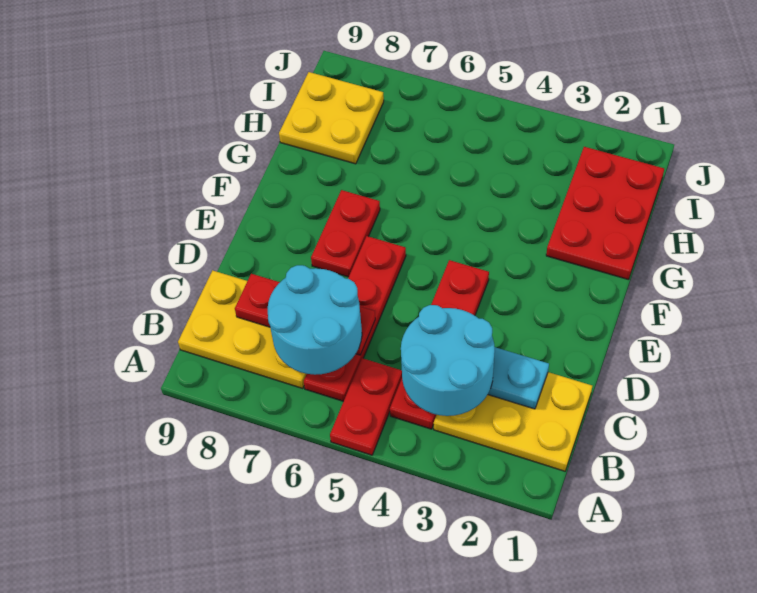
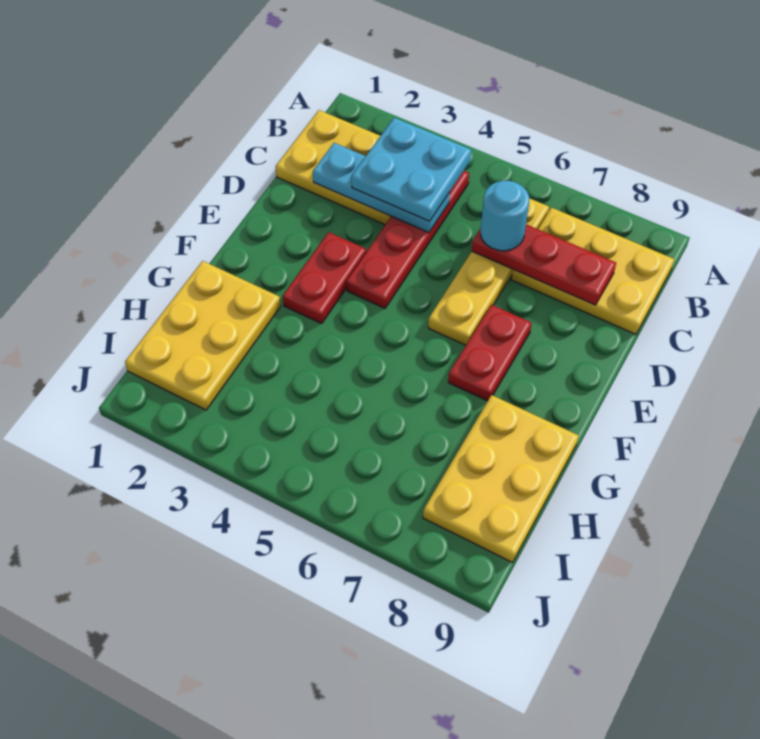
red plate A5:B5 level 1 -> red plate E3:F3 level 1
cyan round brick B3:C4 level 3 -> cyan plate B3:C4 level 3
red plate B6:E6 level 1 -> yellow plate B6:E6 level 1
cyan round brick B6:C7 level 3 -> cyan round brick C6 level 3
red plate G1:I2 level 1 -> yellow plate G1:I2 level 1
yellow plate H8:I9 level 1 -> yellow plate G8:I9 level 1

